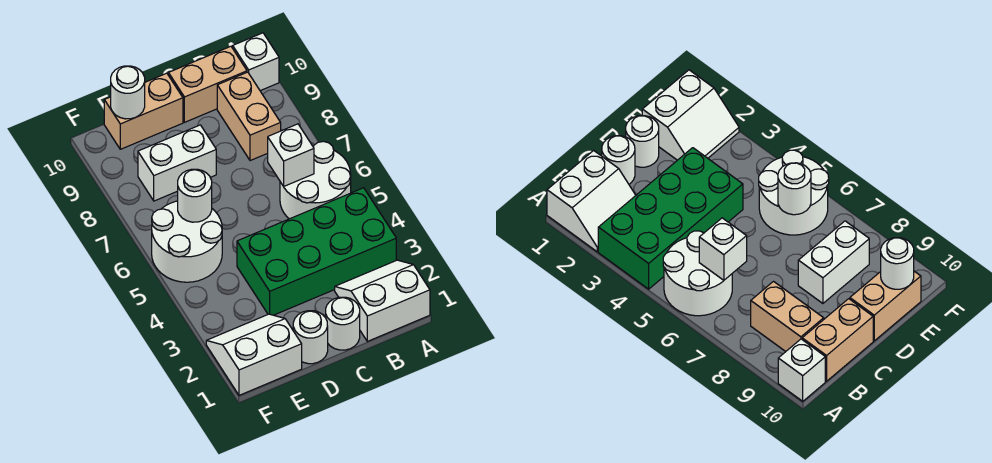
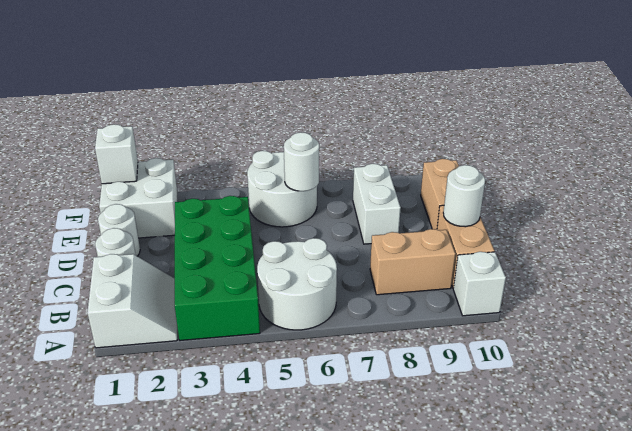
white brick B6 level 2 -> white brick F1 level 2
white slope E1:F2 level 1 top 1 -> white brick E1:F2 level 1
white round brick E10 level 2 -> white round brick C10 level 2

